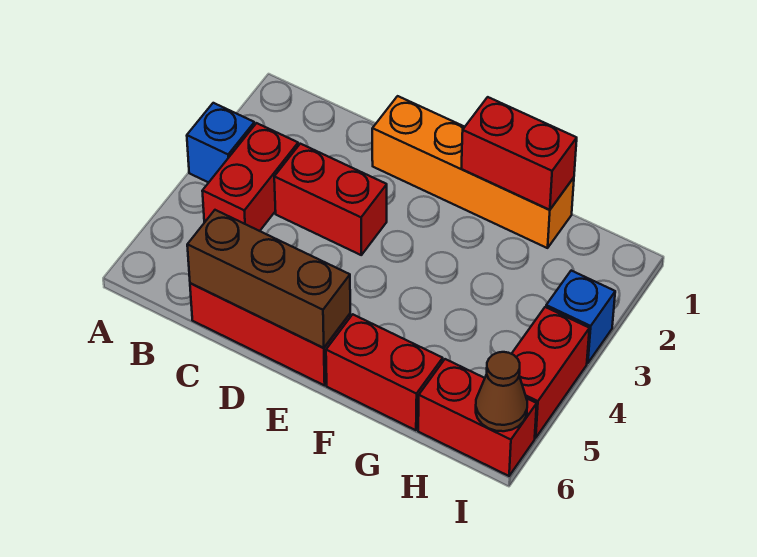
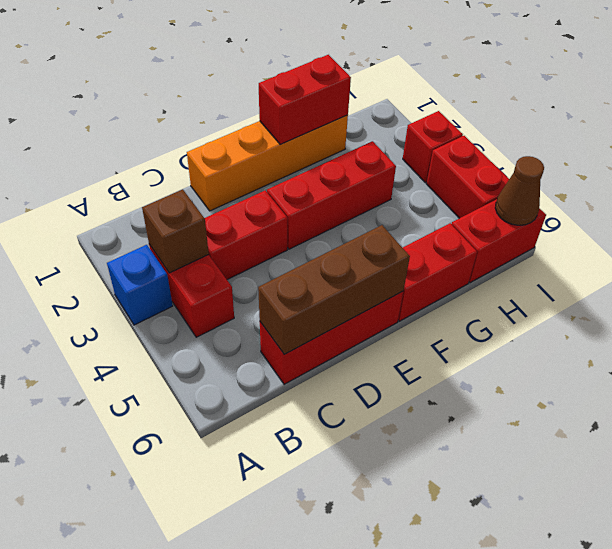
none -> brown brick B3 level 2
none -> red brick E3:G3 level 1
blue brick I3 level 1 -> red brick I3 level 1

